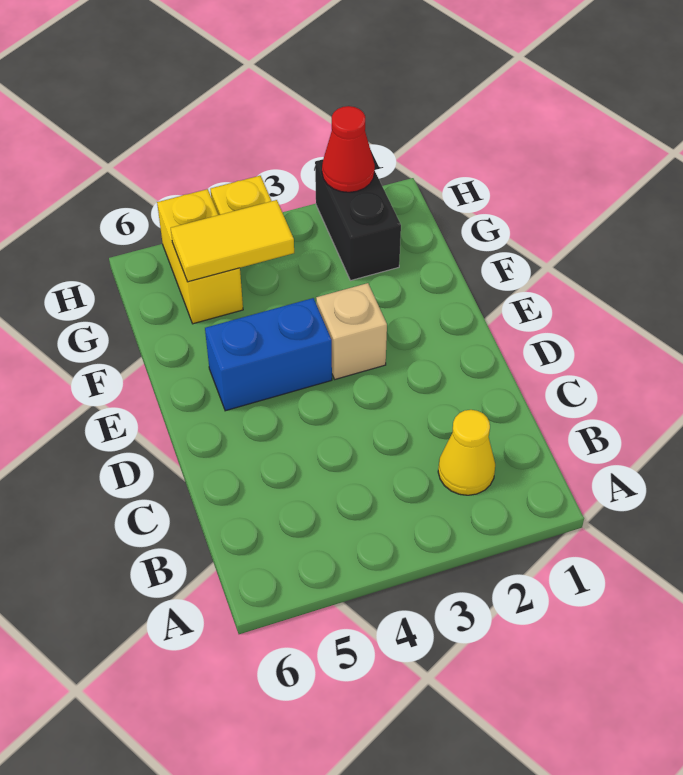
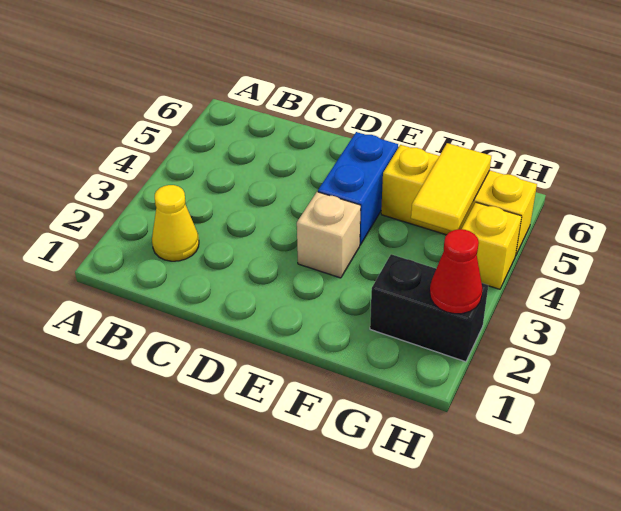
yellow brick G5:H5 level 1 -> yellow brick F5:H5 level 1

